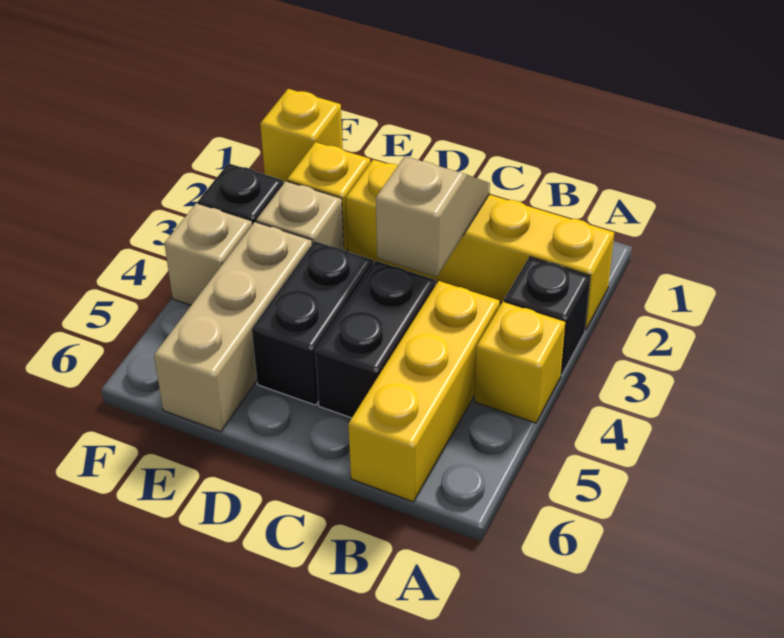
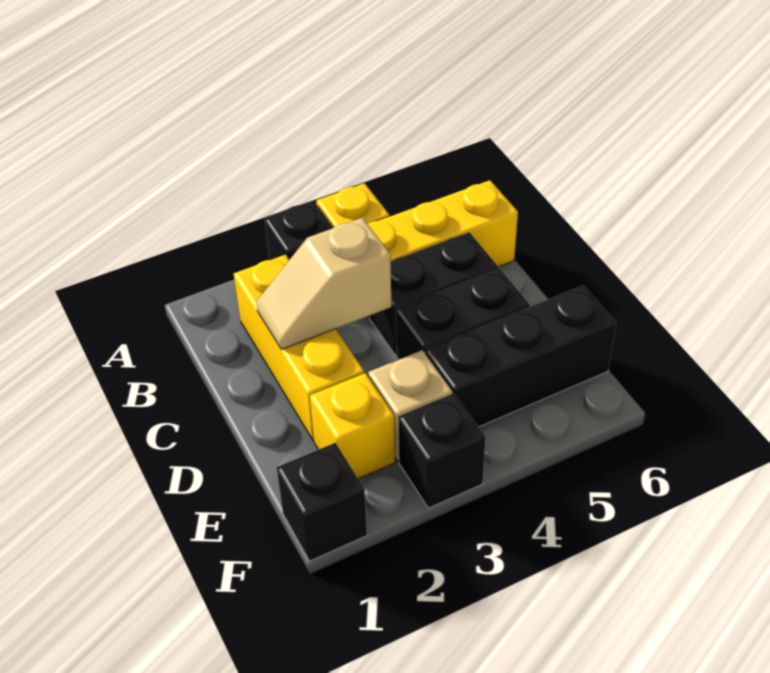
yellow brick A2:D2 level 1 -> yellow brick B2:D2 level 1
tan brick E4:E6 level 1 -> black brick E4:E6 level 1
yellow brick F1 level 1 -> black brick F1 level 1
tan brick F4 level 1 -> none

